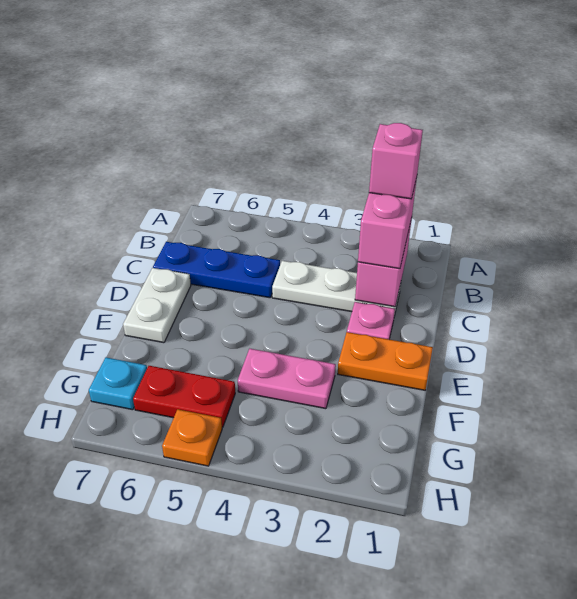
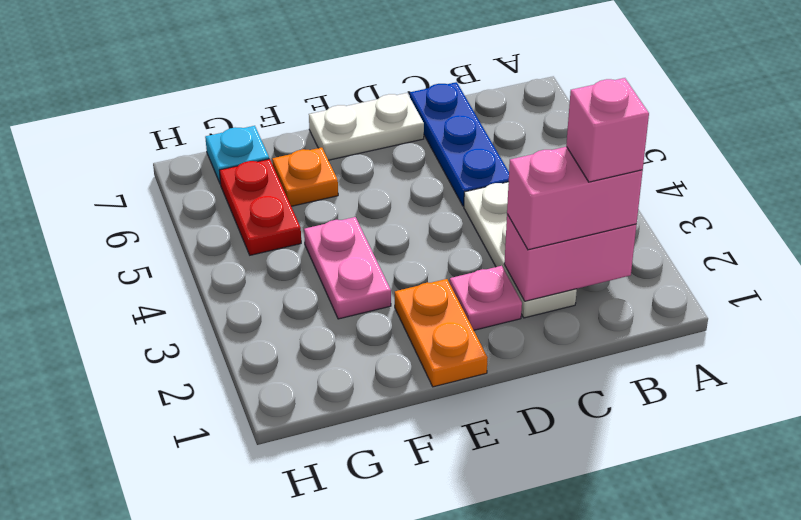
orange plate H5 level 1 -> orange plate F6 level 1

